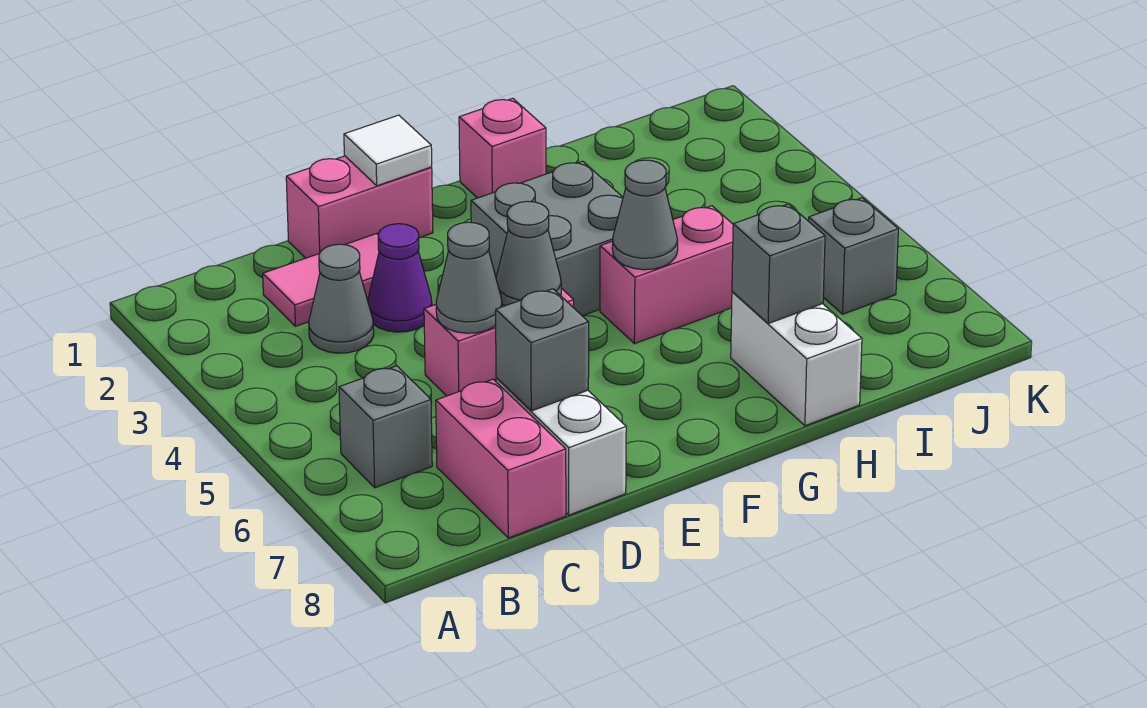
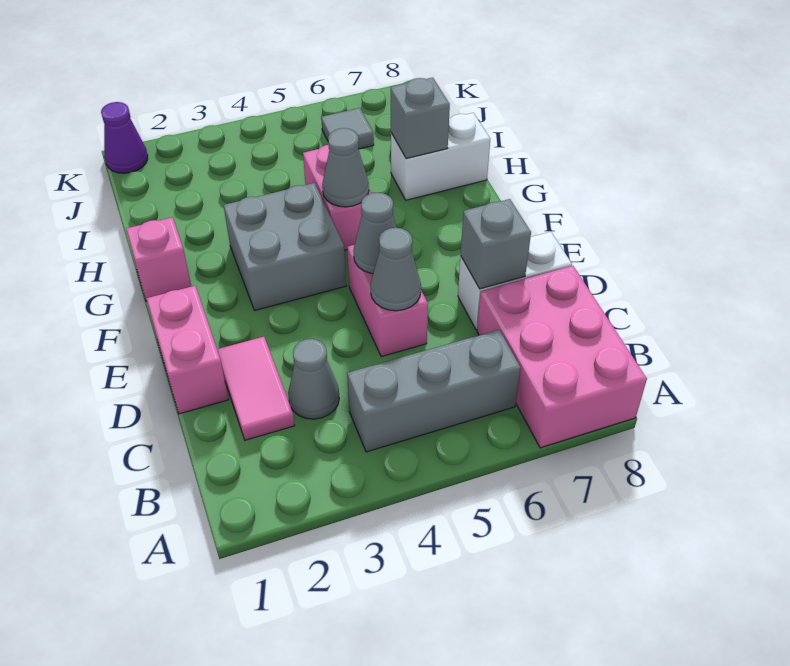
grey brick B6 level 1 -> grey brick B4:B6 level 1
pink brick C7:C8 level 1 -> pink brick A7:C8 level 1
purple cone D3 level 1 -> purple cone K1 level 1
white tile E1 level 2 -> none
grey brick J6 level 1 -> grey tile J6 level 1

